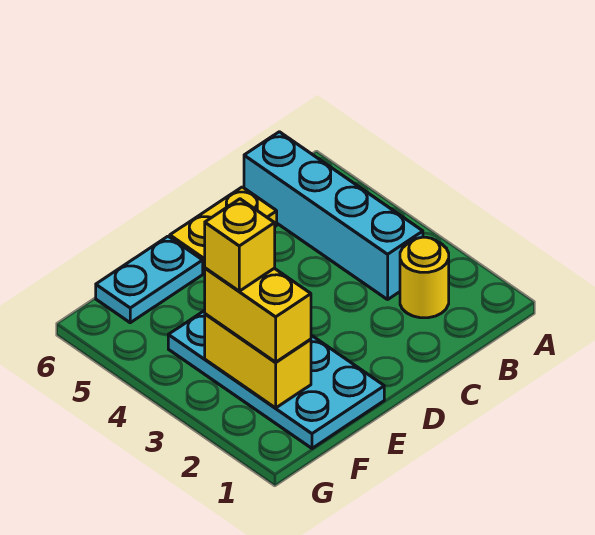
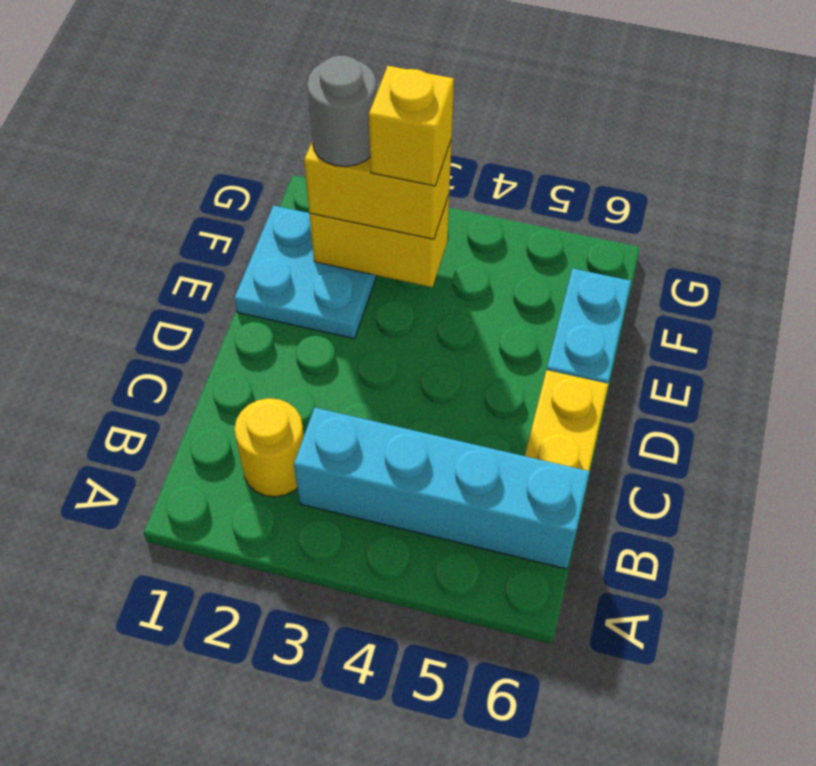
cyan plate E1:F4 level 1 -> cyan plate E1:F2 level 1
none -> grey round brick F2 level 4

